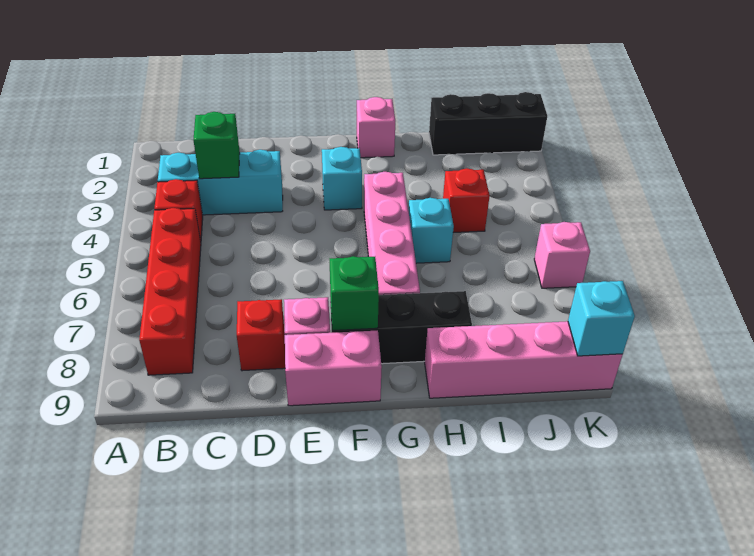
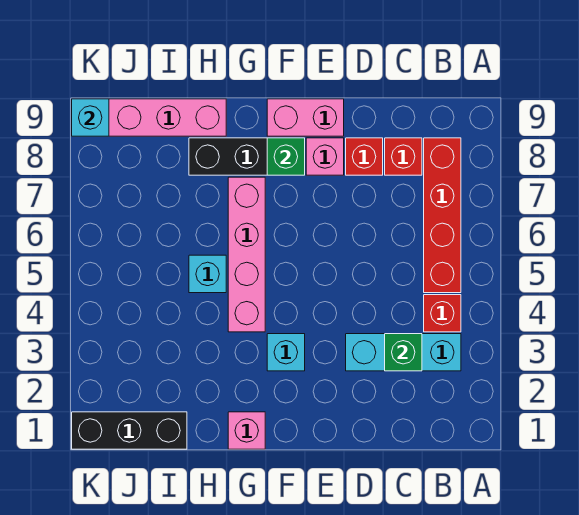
red brick I4 level 1 -> red brick C8 level 1
pink brick K6 level 1 -> none

